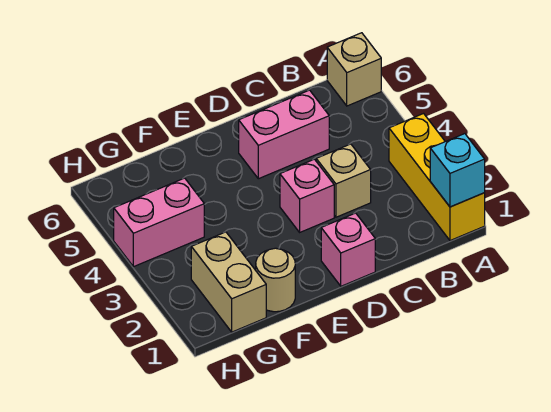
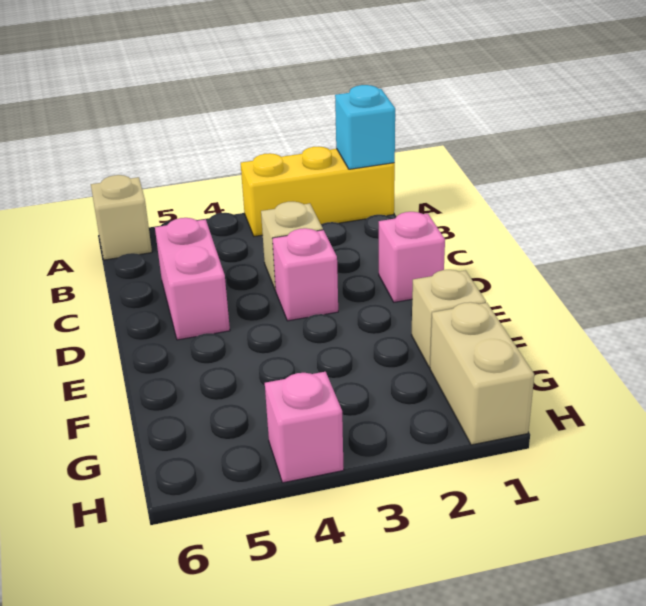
tan round brick F1 level 1 -> tan brick F1 level 1
tan brick G1:G2 level 1 -> tan brick G1:H1 level 1
pink brick G4:H4 level 1 -> pink brick H4 level 1

